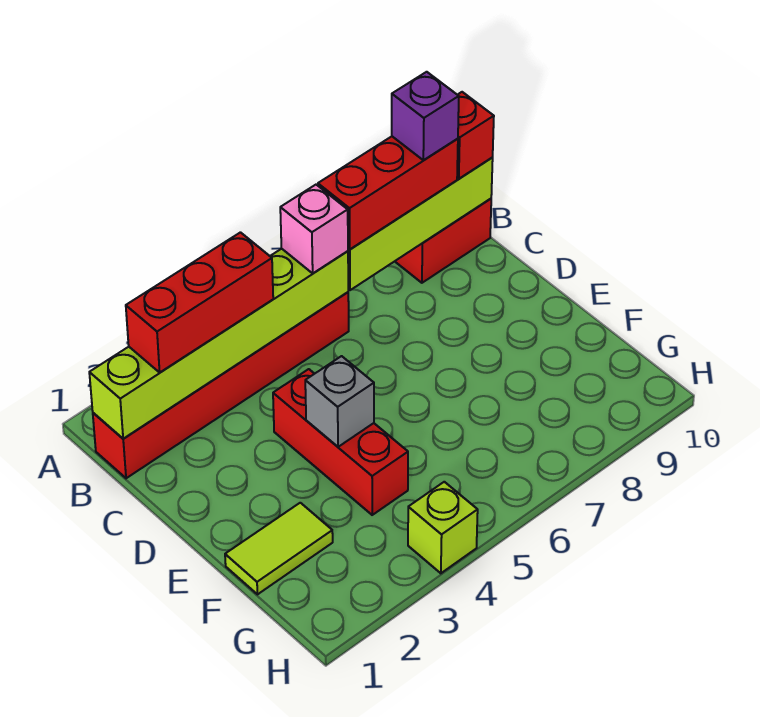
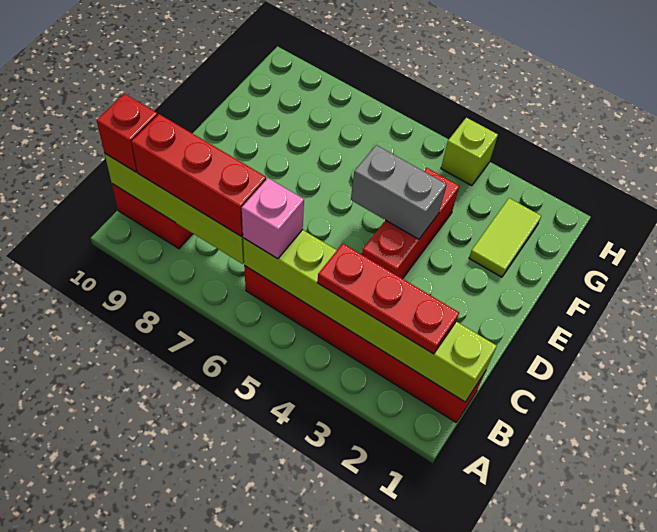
red brick B2:B4 level 3 -> red plate B2:B4 level 3
purple brick B9 level 4 -> none
grey brick E4 level 2 -> grey brick E4:E5 level 2
lime tile F1:F2 level 1 -> lime tile F2:G2 level 1

